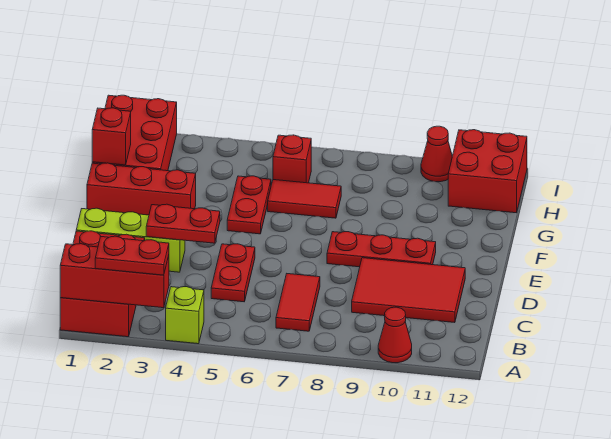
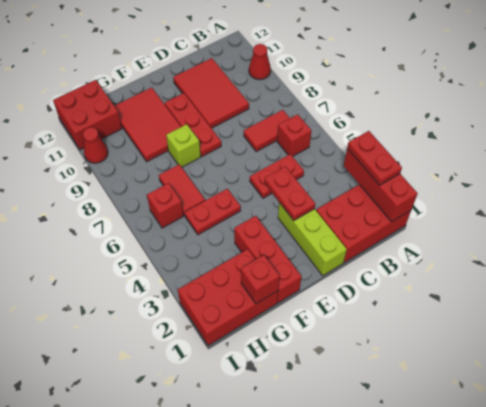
lime brick A4 level 1 -> lime brick F8 level 1
none -> red brick B6 level 1
none -> red tile F9:G11 level 1

